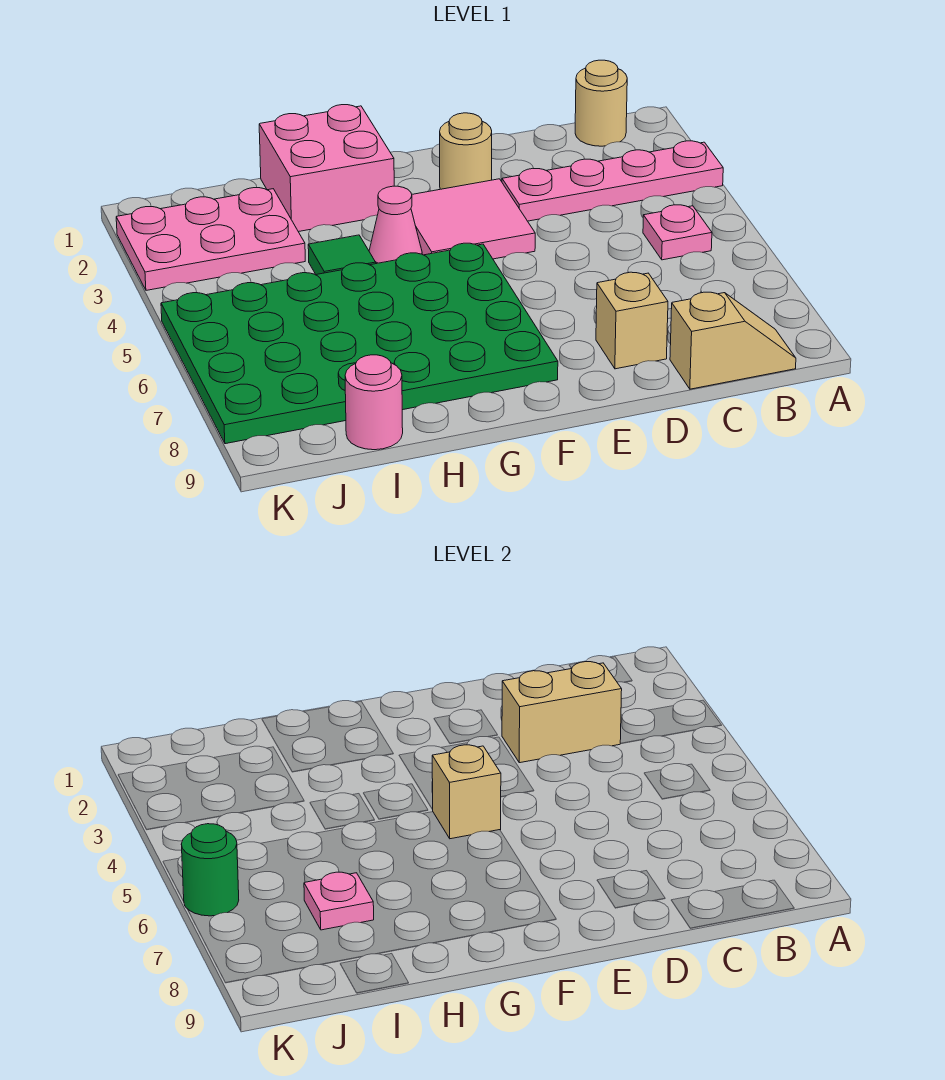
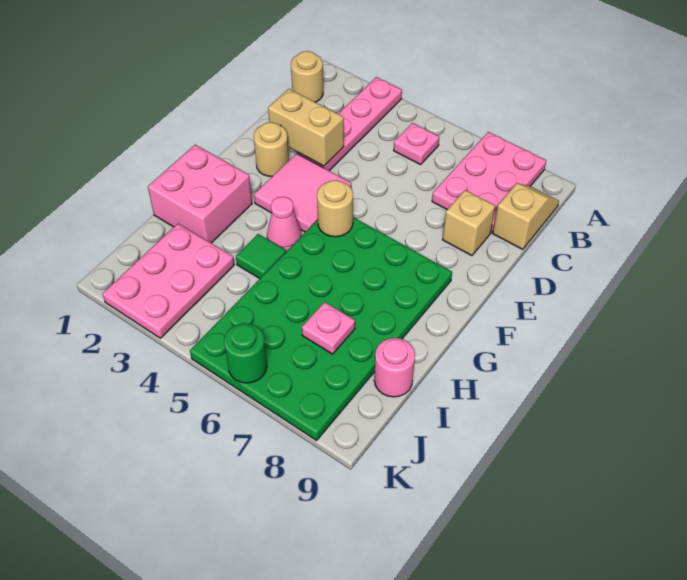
none -> pink plate A7:C8 level 1
tan brick C3:D3 level 2 -> tan brick D2:D3 level 2
tan brick F5 level 2 -> tan round brick F5 level 2

